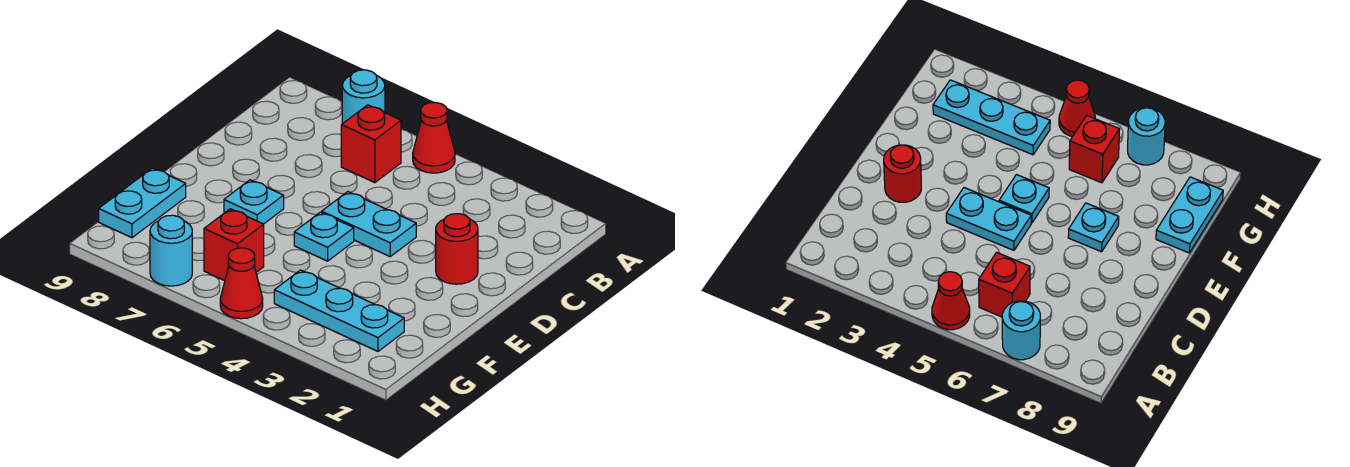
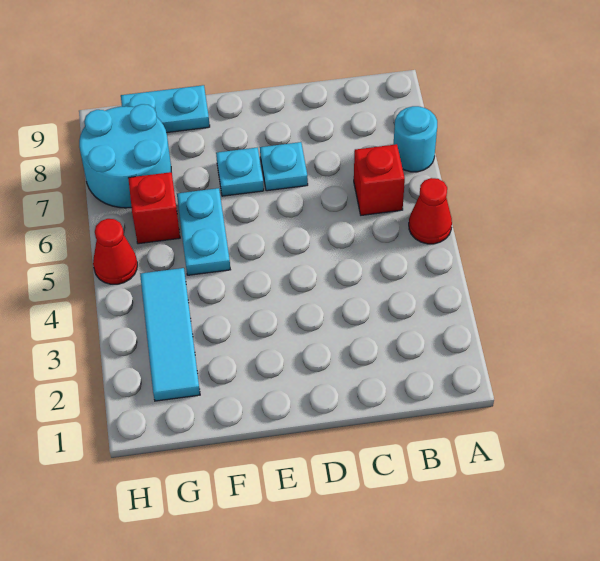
red round brick D2 level 1 -> none
cyan plate D4:D5 level 1 -> cyan plate F5:F6 level 1
cyan plate E5 level 1 -> cyan plate D7 level 1
cyan plate G2:G4 level 1 -> cyan tile G2:G4 level 1
cyan round brick H7 level 1 -> cyan round brick G7:H8 level 1

